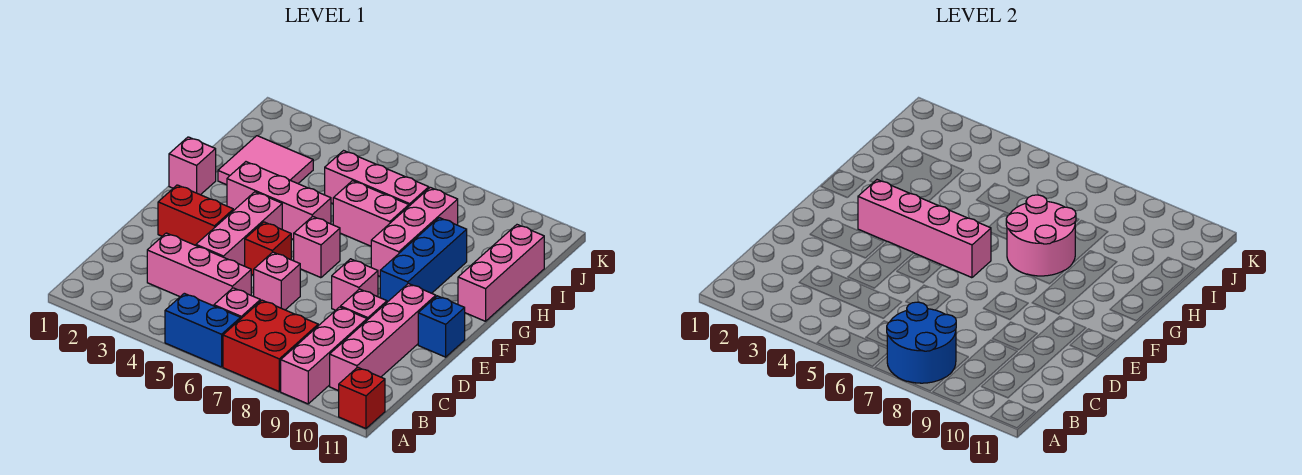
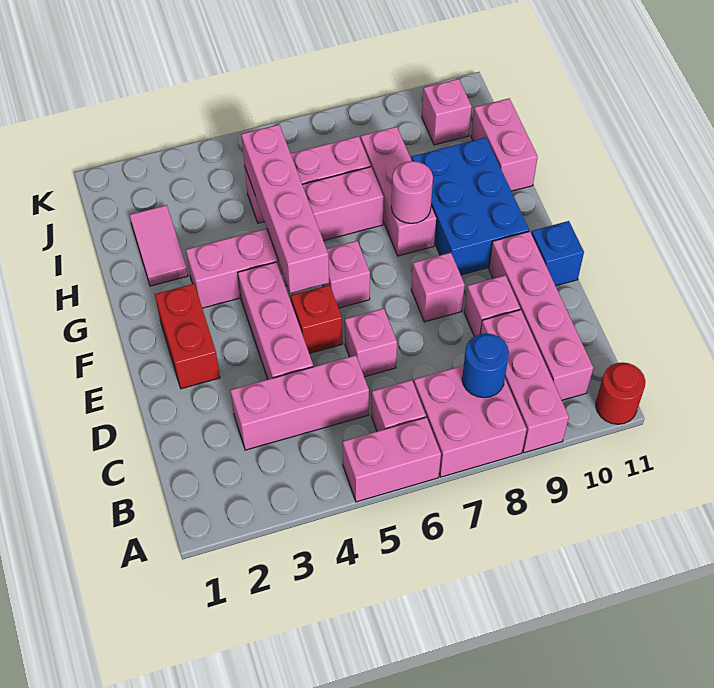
blue brick A5:A6 level 1 -> pink brick A5:A6 level 1
red brick A7:B8 level 1 -> pink brick A7:B8 level 1
blue round brick A7:B8 level 2 -> blue round brick B8 level 2
red brick A11 level 1 -> red round brick A11 level 1
red brick E2:E3 level 1 -> red brick E2:F2 level 1
pink brick F3:F6 level 2 -> pink brick F5:I5 level 2
blue brick F9:H9 level 1 -> blue brick F9:H10 level 1
pink brick G1 level 1 -> pink brick J10 level 1
pink round brick G7:H8 level 2 -> pink round brick G8 level 2
pink brick G11:I11 level 1 -> pink brick H11:I11 level 1
pink tile H2:I3 level 1 -> pink tile H2:I2 level 1

